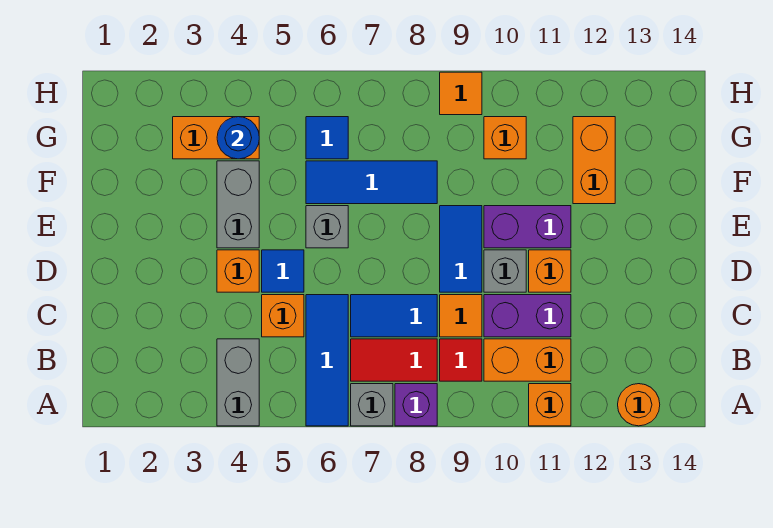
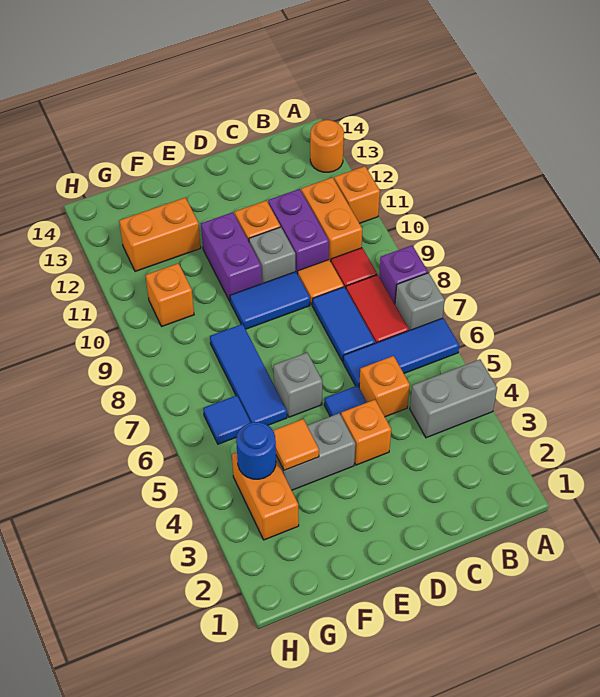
orange tile H9 level 1 -> orange tile F4 level 2

